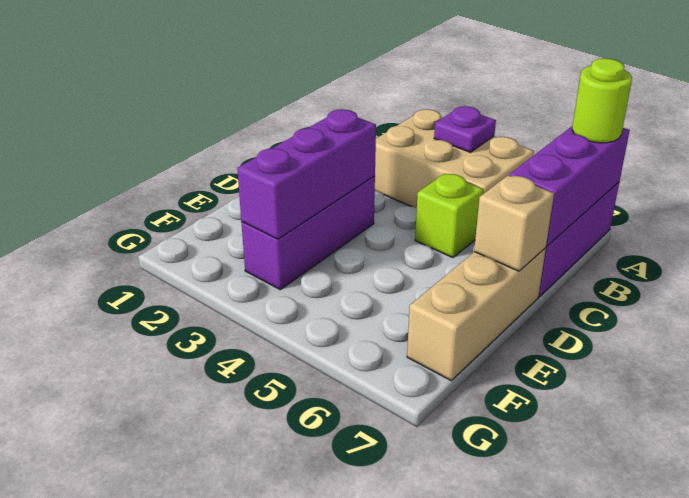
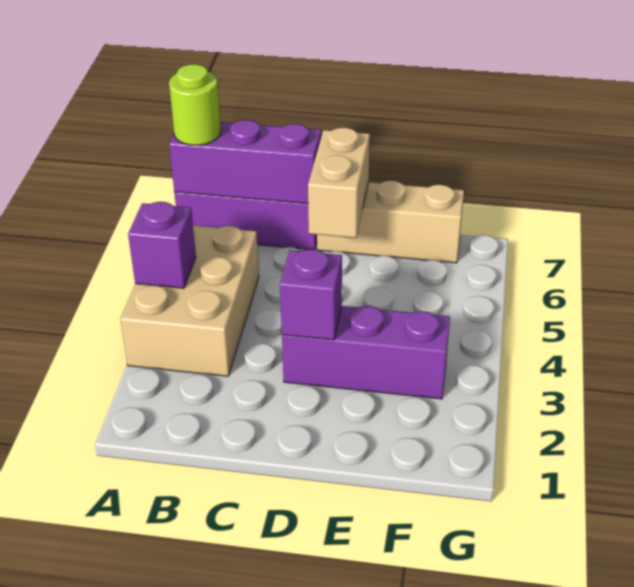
purple plate A4 level 2 -> purple brick A4 level 2
lime brick C5 level 1 -> none
purple brick D3:F3 level 2 -> purple brick D3 level 2
tan brick D7 level 2 -> tan brick D6:D7 level 2

